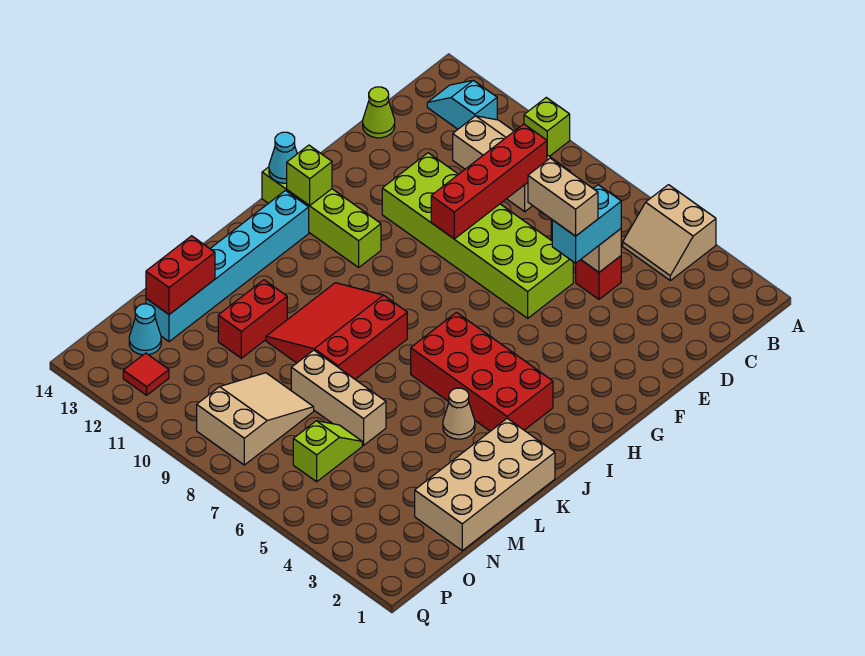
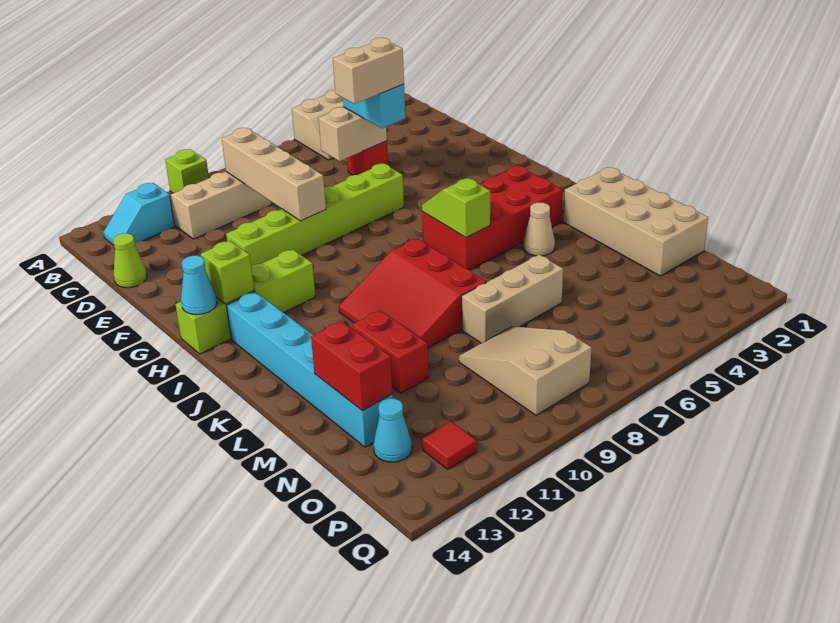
red brick C9:F9 level 2 -> tan brick C9:F9 level 2
lime brick E6:F11 level 1 -> lime brick F6:F11 level 1
lime slope N6:O6 level 1 top O -> lime slope I6:J6 level 2 top J

